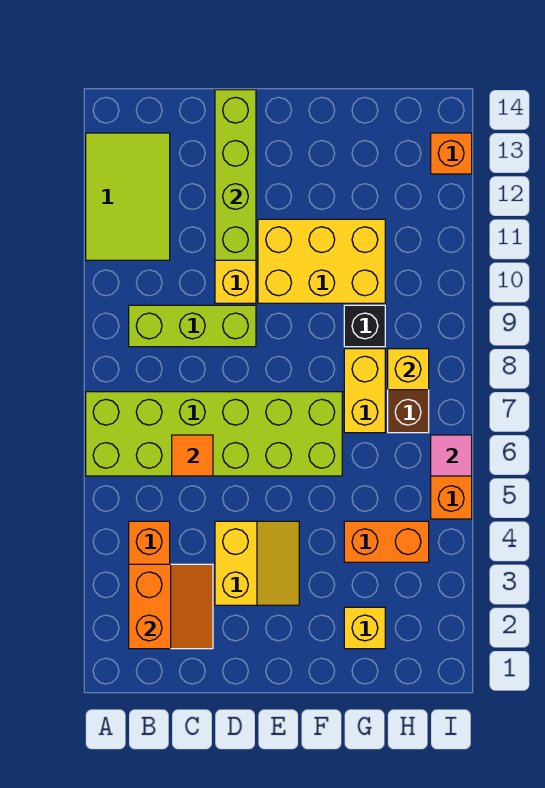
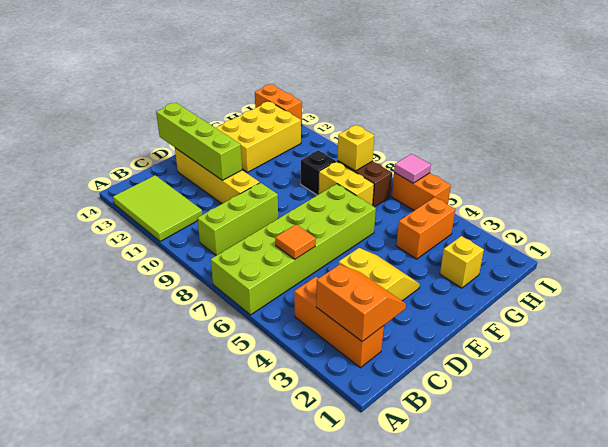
yellow brick E10:G11 level 1 -> yellow brick F12:H13 level 1
orange brick I13 level 1 -> orange brick I13:I14 level 1

